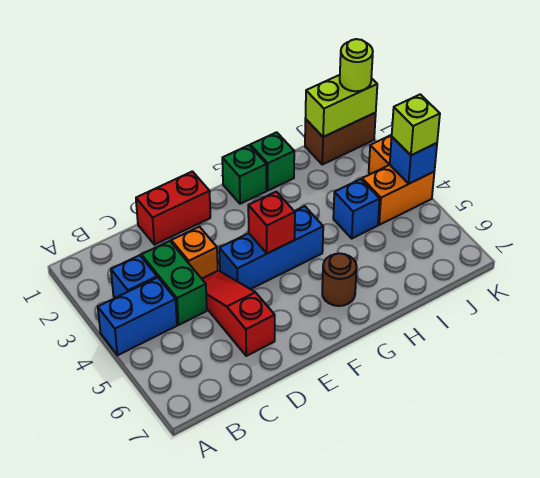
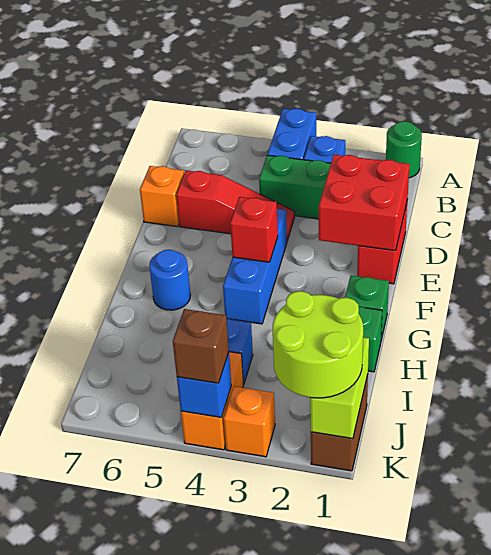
none -> green round brick A1 level 1
none -> red brick D1:E2 level 2
orange brick D3 level 1 -> orange brick D7 level 1
brown round brick G6 level 1 -> blue round brick G6 level 1
lime round brick K1 level 3 -> lime round brick J1:K2 level 3
lime brick K4 level 3 -> brown brick K4 level 3

